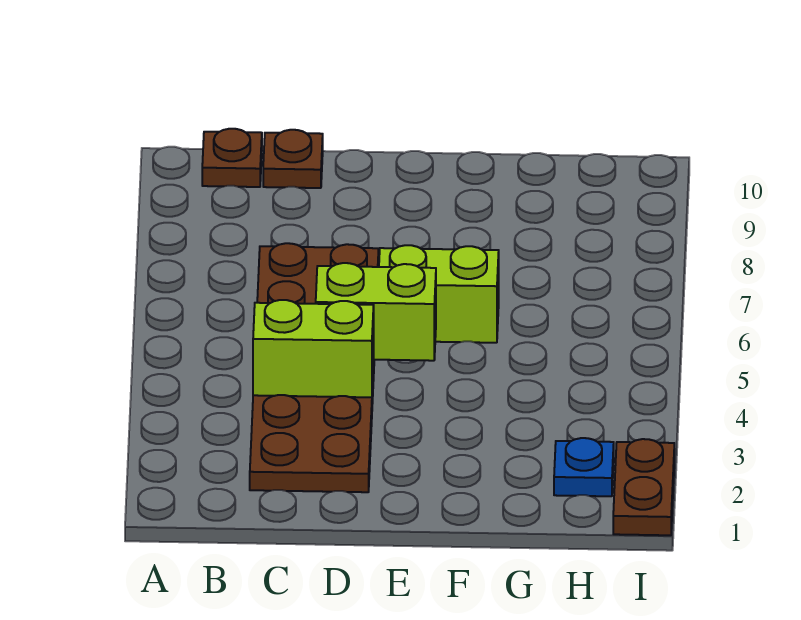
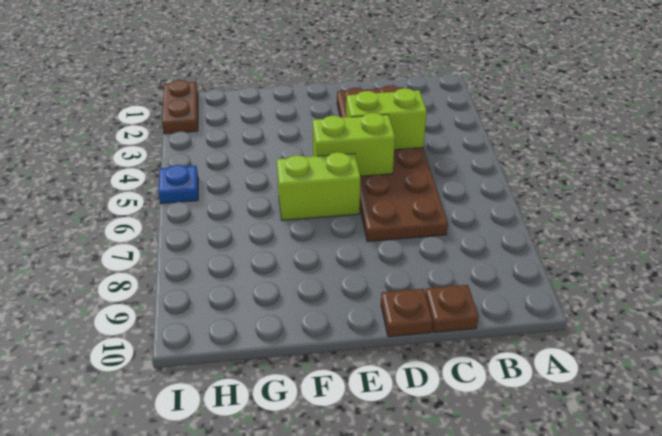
brown plate B10 level 1 -> brown plate D10 level 1
blue plate H2 level 1 -> blue plate I5 level 1

